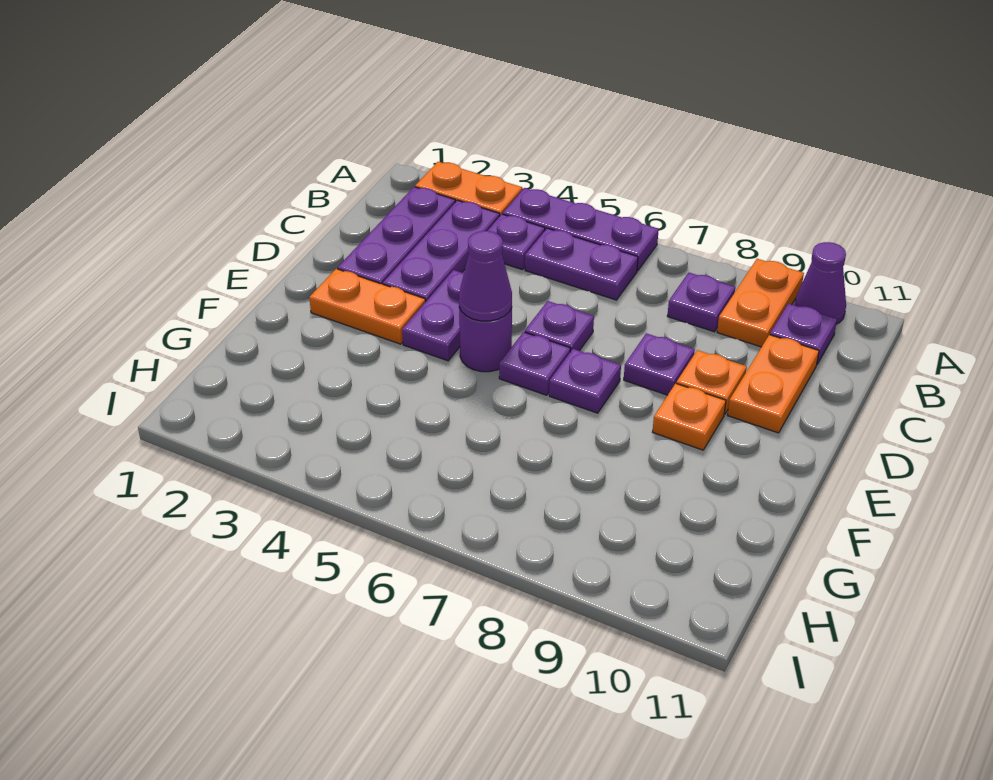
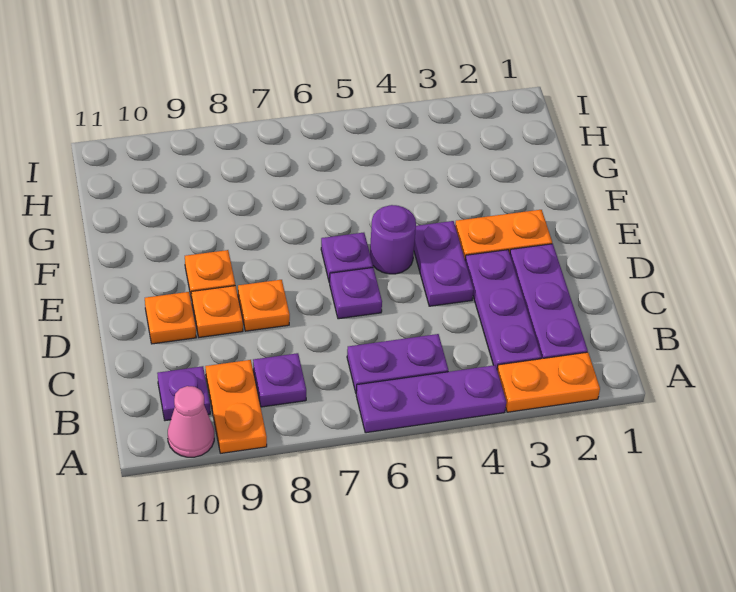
purple cone A10 level 1 -> pink cone A10 level 1
purple plate B4 level 1 -> none
orange plate C10:D10 level 1 -> orange plate D10 level 1
purple plate D8 level 1 -> orange plate D8 level 1
purple cone E5 level 2 -> none
purple plate E7 level 1 -> none

